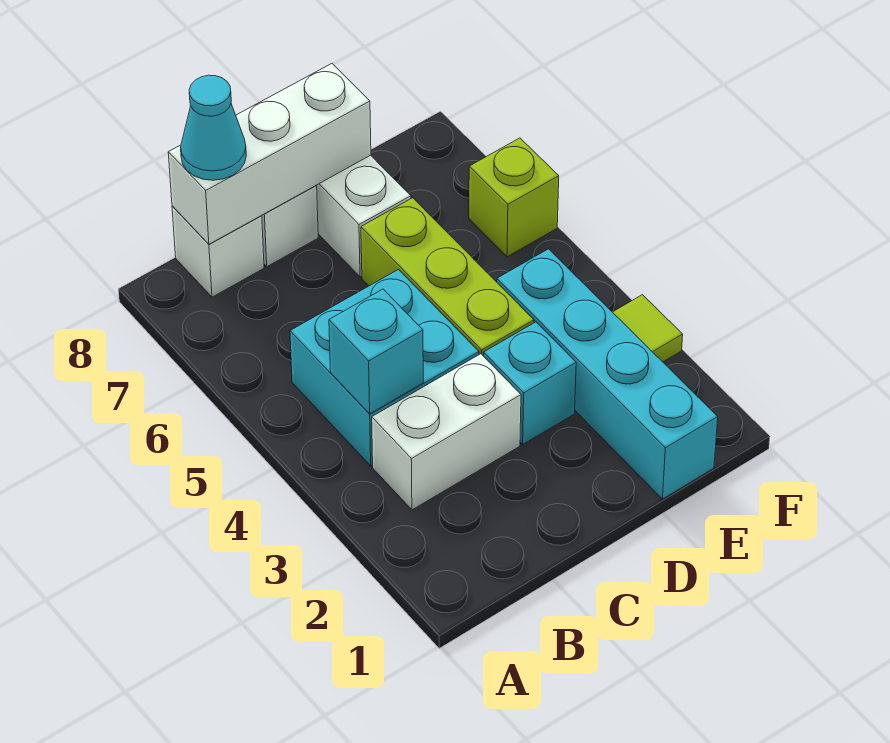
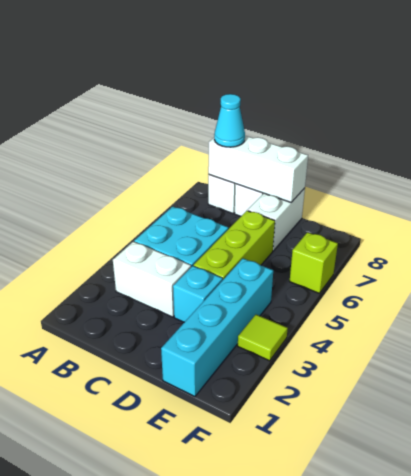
cyan brick B4 level 2 -> none

